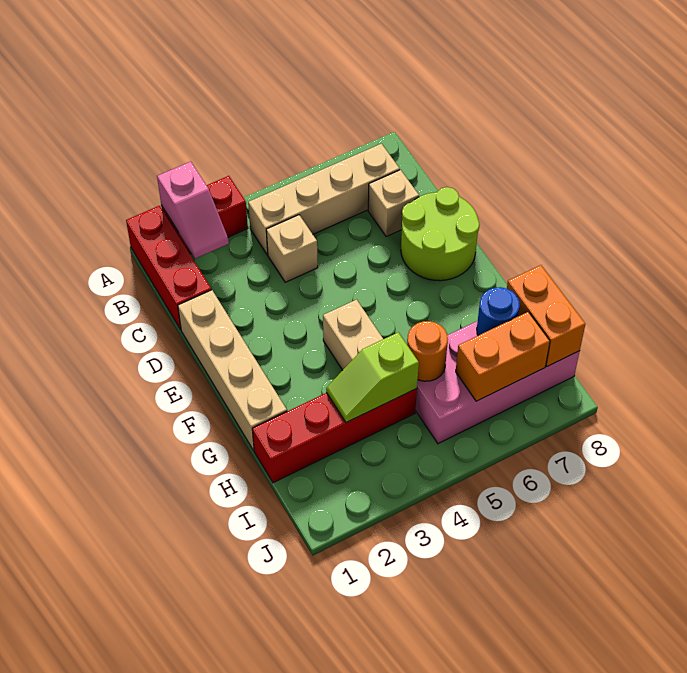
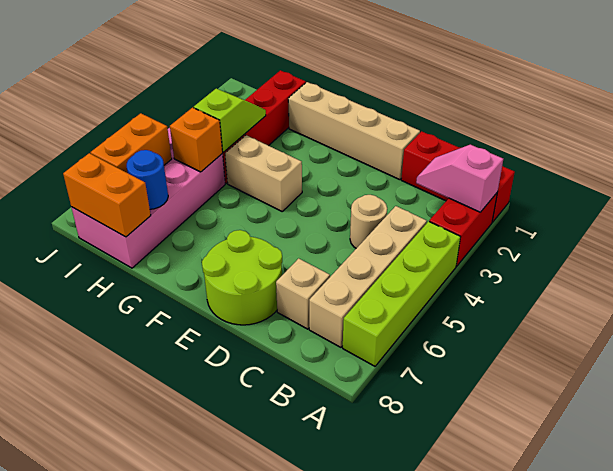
none -> lime brick A4:A7 level 1
tan brick C4 level 1 -> tan round brick C4 level 1
orange round brick H5 level 2 -> orange brick H5 level 2

